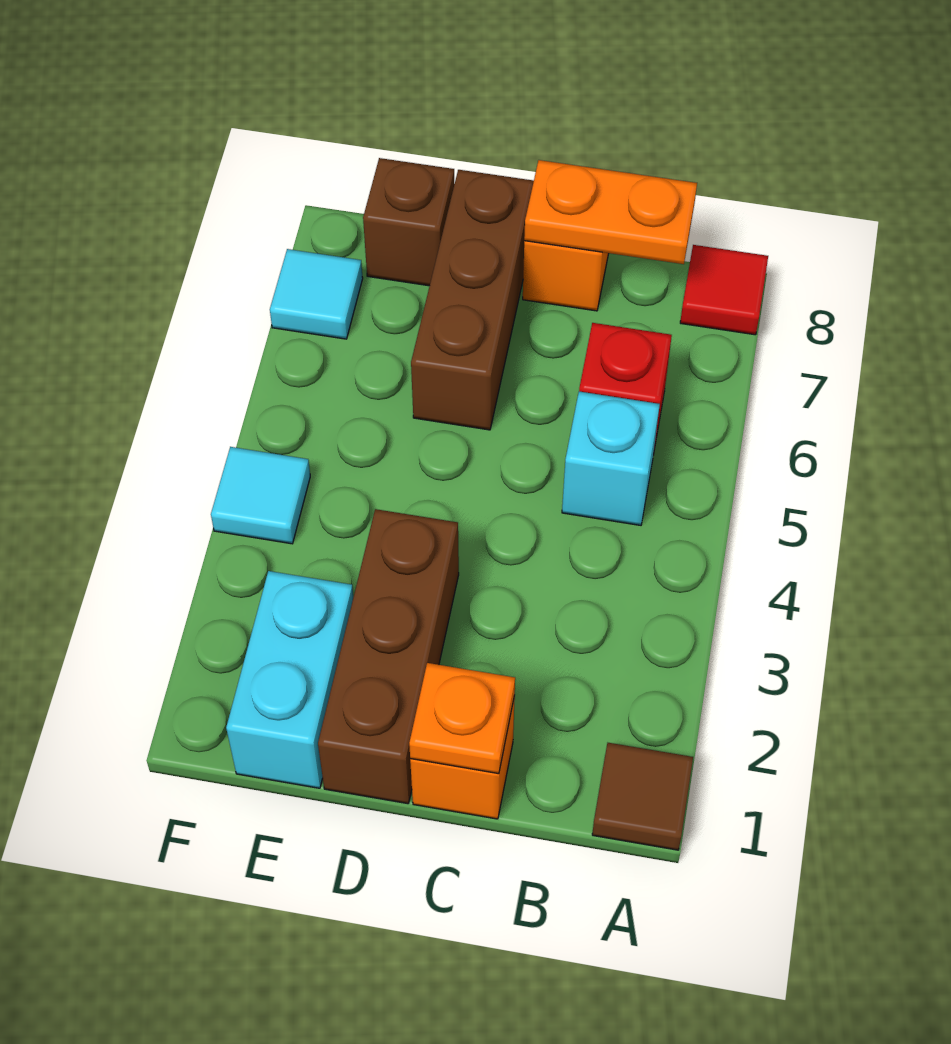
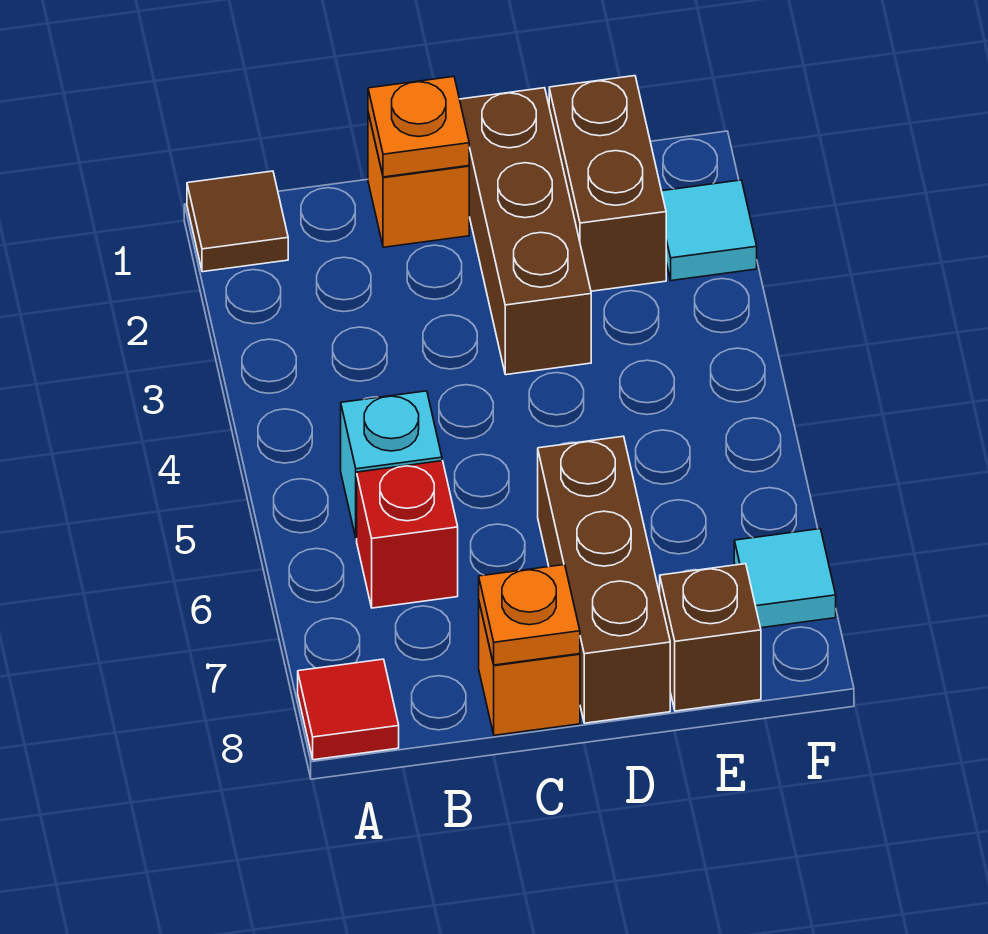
orange plate B8:C8 level 2 -> orange plate C8 level 2
cyan brick E1:E2 level 1 -> brown brick E1:E2 level 1
cyan tile F4 level 1 -> cyan tile F2 level 1

